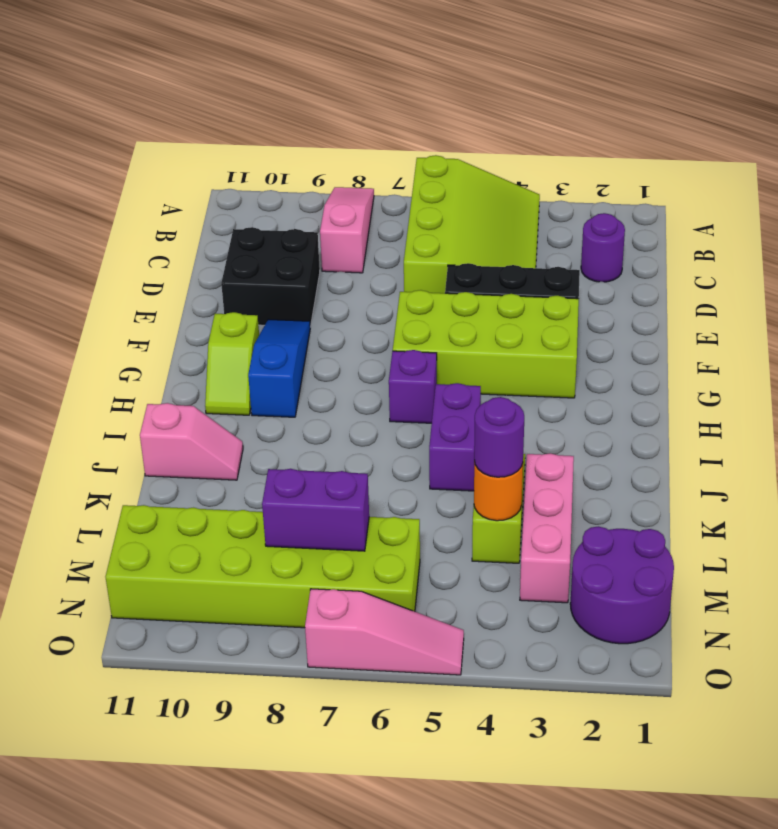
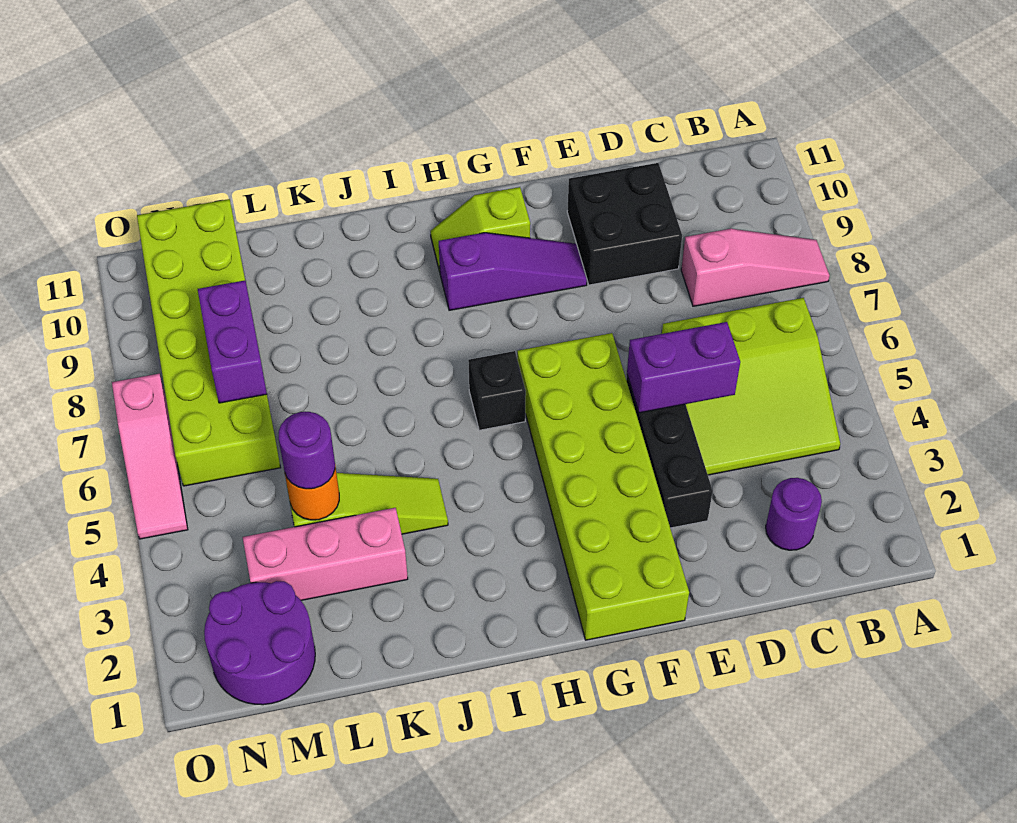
lime slope A4:D6 level 1 top 6 -> lime slope B4:D6 level 1 top 6
lime brick F3:G6 level 1 -> lime brick F1:G6 level 1
blue slope F9:H9 level 1 top H -> purple slope F9:H9 level 1 top H
purple brick H6 level 1 -> black brick H6 level 1
purple brick I5:J5 level 1 -> purple brick D5:E5 level 2
pink slope J10:J11 level 1 top 11 -> none

